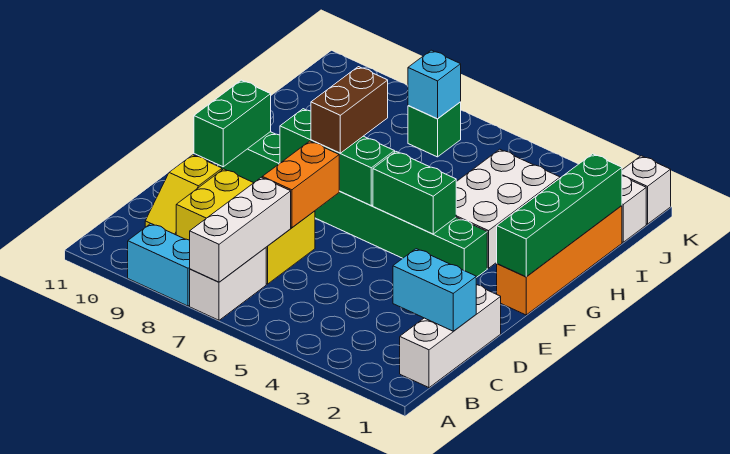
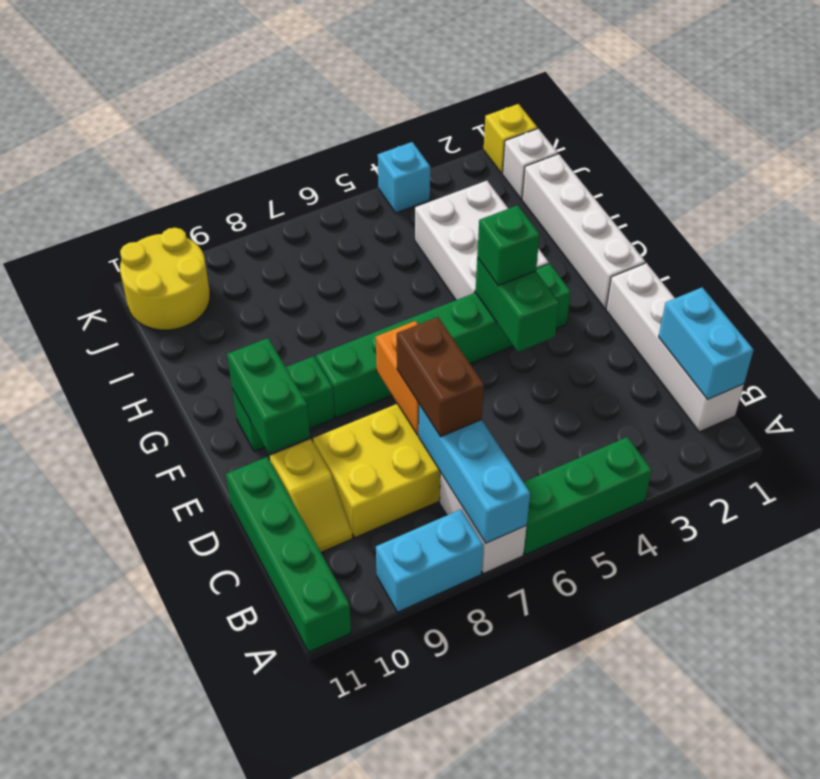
white brick A7:C7 level 2 -> cyan brick A7:C7 level 2
white brick B1:D1 level 1 -> white brick B1:E1 level 1
cyan brick C1:C2 level 2 -> cyan brick B1:C1 level 2
orange brick F1:I1 level 1 -> white brick F1:I1 level 1
green brick F1:I1 level 2 -> green brick A11:D11 level 1
green brick F4:F5 level 2 -> green brick E4:F4 level 2
green brick F6:F8 level 2 -> green brick A4:A6 level 1
brown brick F7:G7 level 3 -> brown brick C7:D7 level 3
green brick J7 level 1 -> green brick F4 level 3
cyan brick J7 level 2 -> cyan brick K4 level 1
none -> yellow round brick J10:K11 level 1
white brick K1 level 1 -> yellow brick K1 level 1

